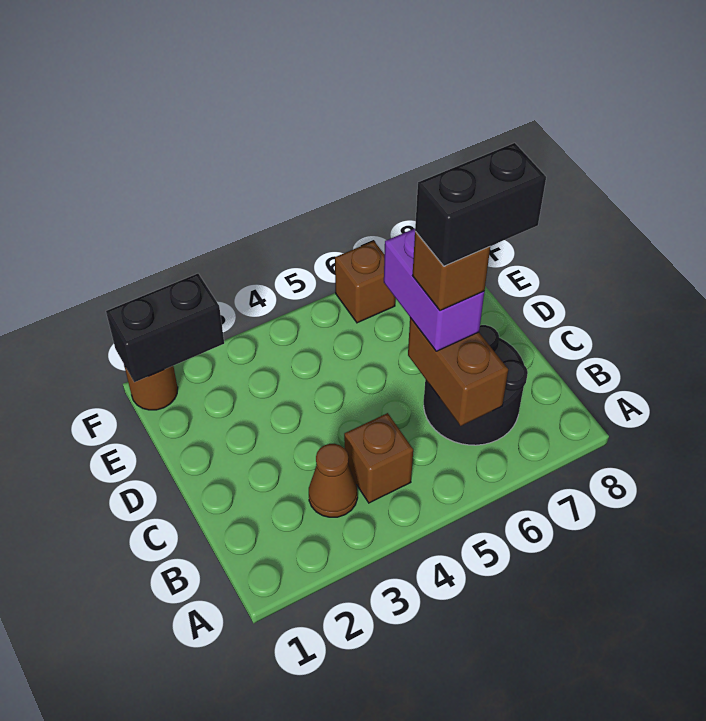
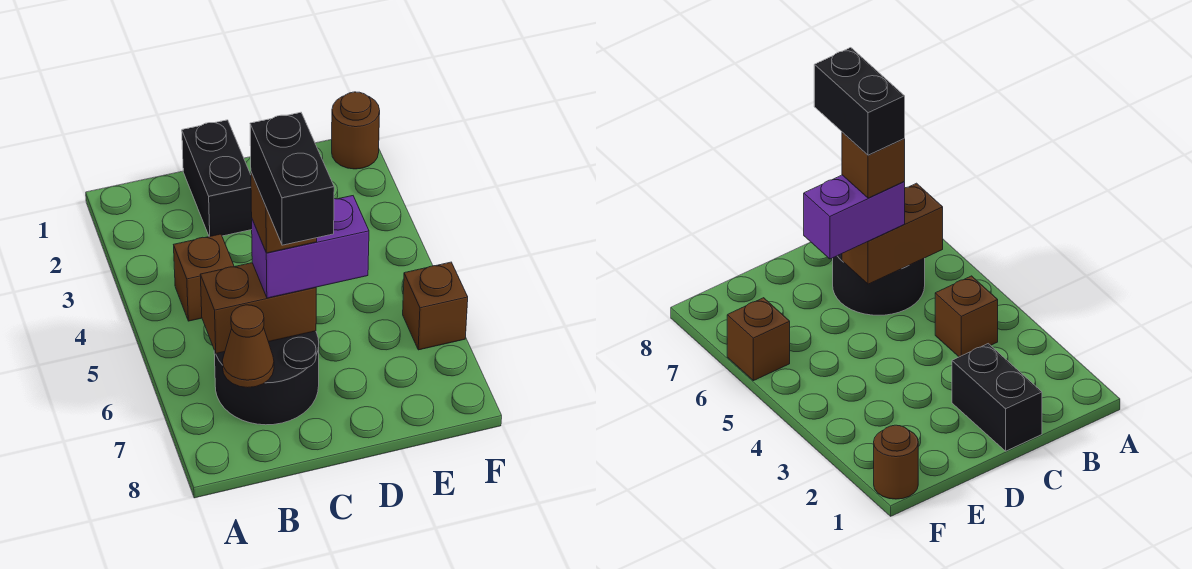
brown cone B3 level 1 -> brown cone B7 level 2
black brick F1:F2 level 2 -> black brick C1:C2 level 1

